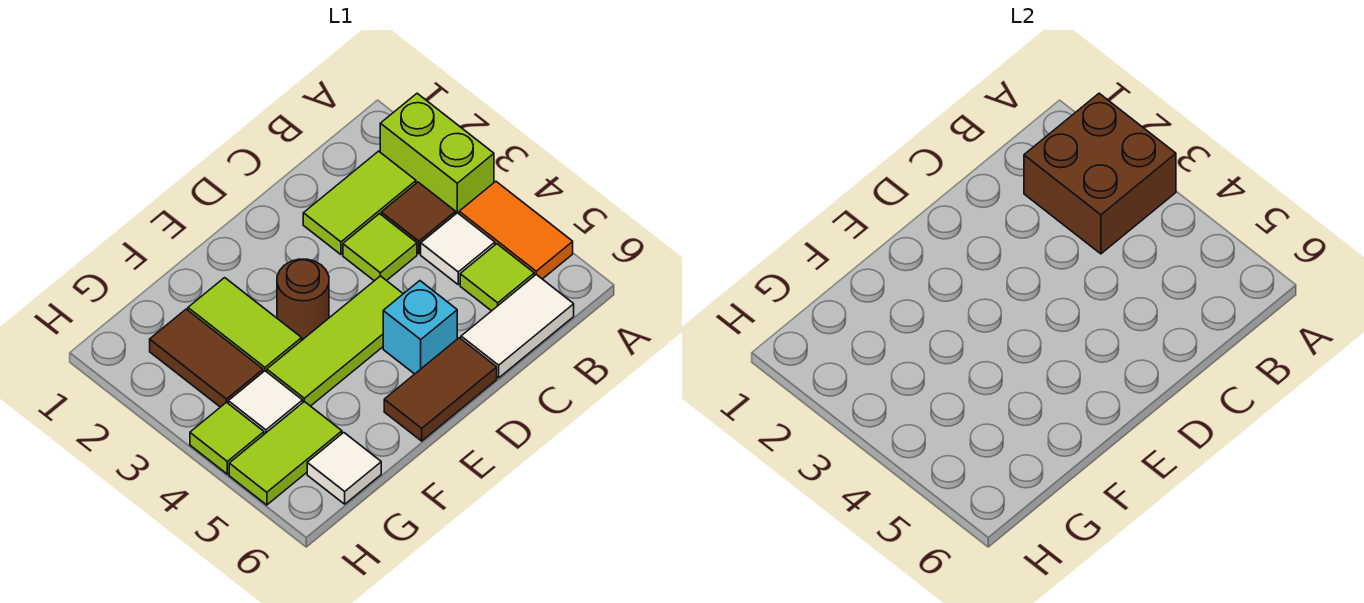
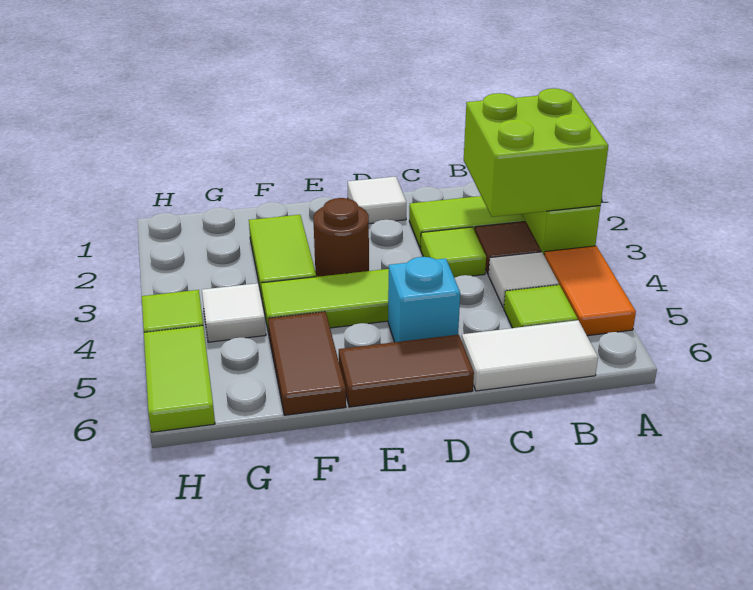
brown brick A2:B3 level 2 -> lime brick A2:B3 level 2
brown tile G2:G3 level 1 -> brown tile F5:F6 level 1
lime tile G5:H5 level 1 -> lime tile H5:H6 level 1
white tile G6 level 1 -> white tile D1 level 1

